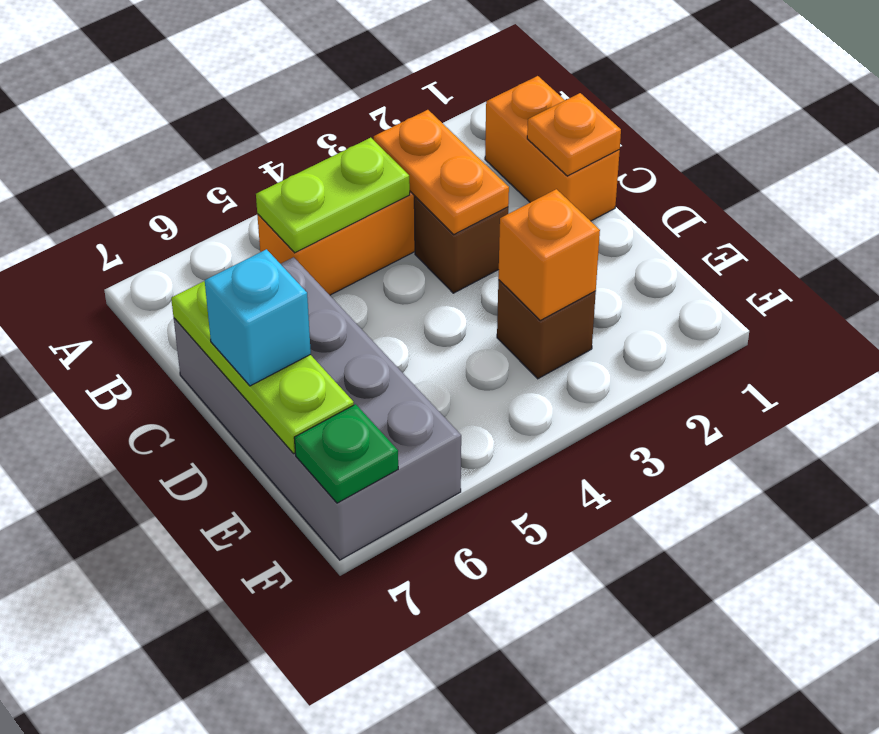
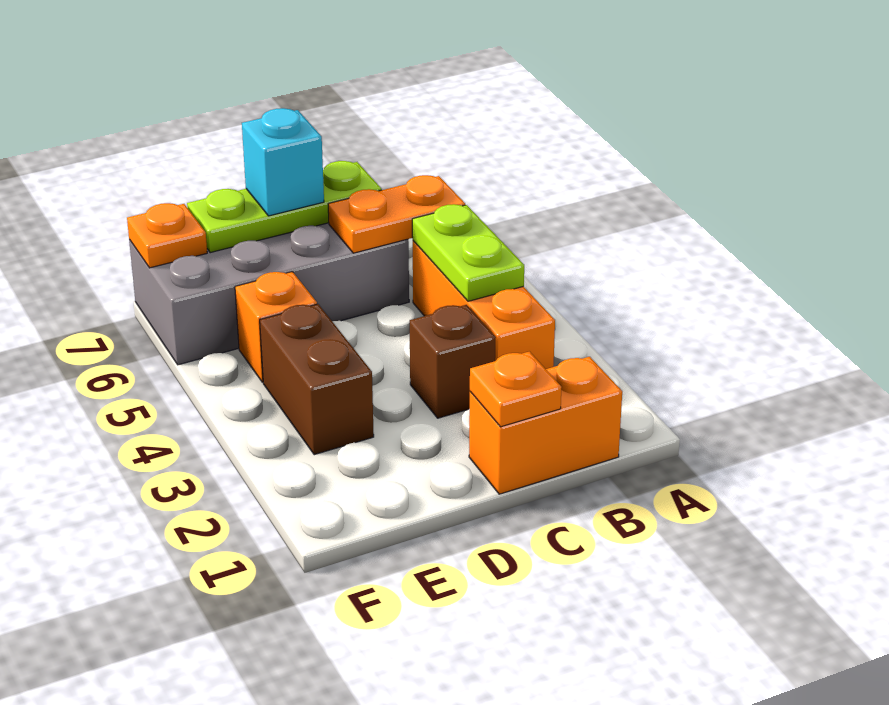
orange plate B3:C3 level 2 -> orange plate B6:C6 level 2
brown brick E3 level 1 -> brown brick E3:E4 level 1
orange brick E3 level 2 -> orange brick E5 level 1
green plate F7 level 2 -> orange plate F7 level 2

